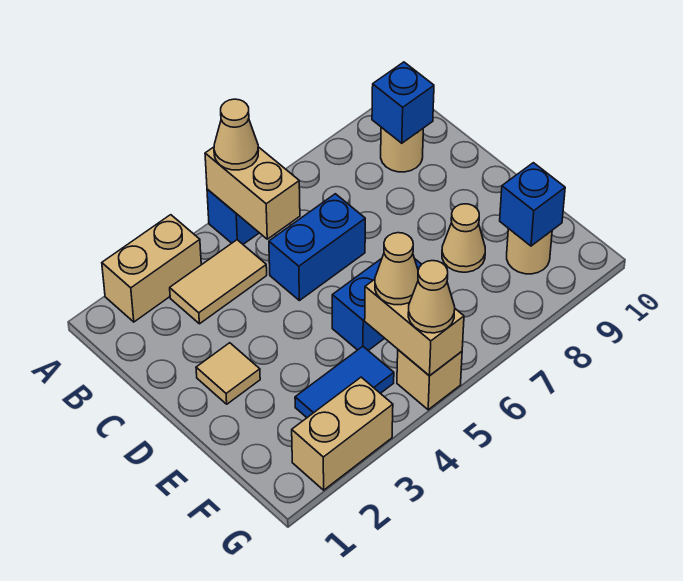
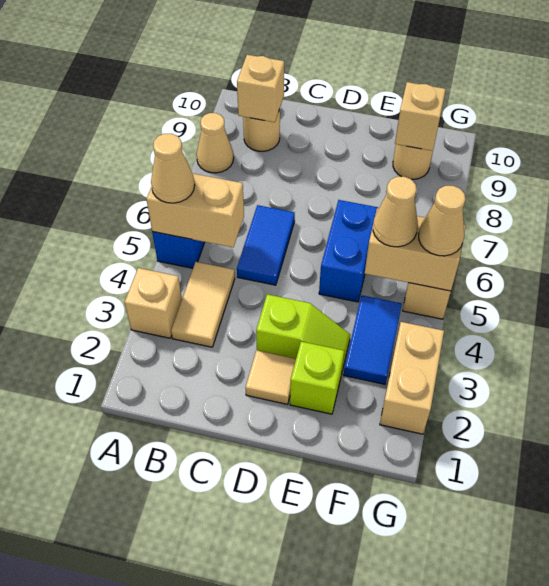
tan brick A2:A3 level 1 -> tan brick A3 level 1
blue brick B9 level 2 -> tan brick B9 level 2
blue brick C5:C6 level 1 -> blue tile C5:C6 level 1
none -> lime slope D3:E3 level 1 top D
none -> lime brick E2 level 1
tan cone E8 level 1 -> tan cone A8 level 1
blue brick F9 level 2 -> tan brick F9 level 2

